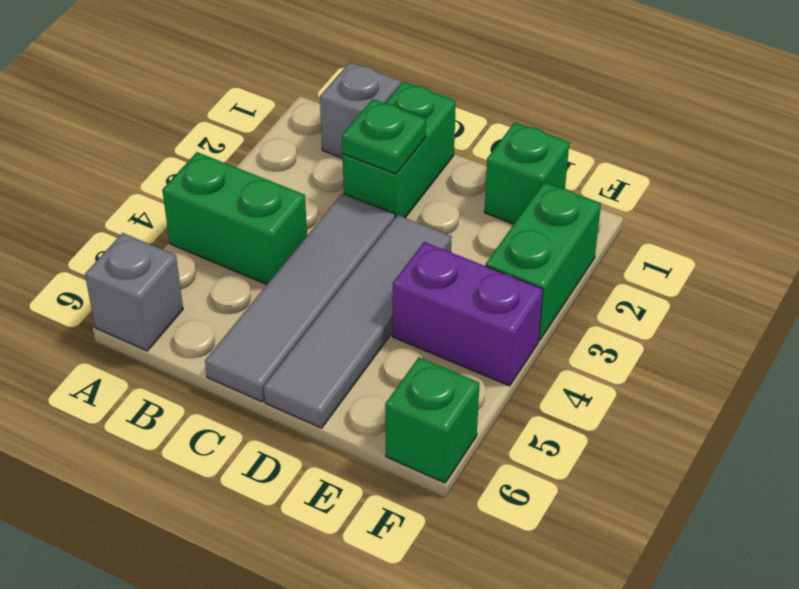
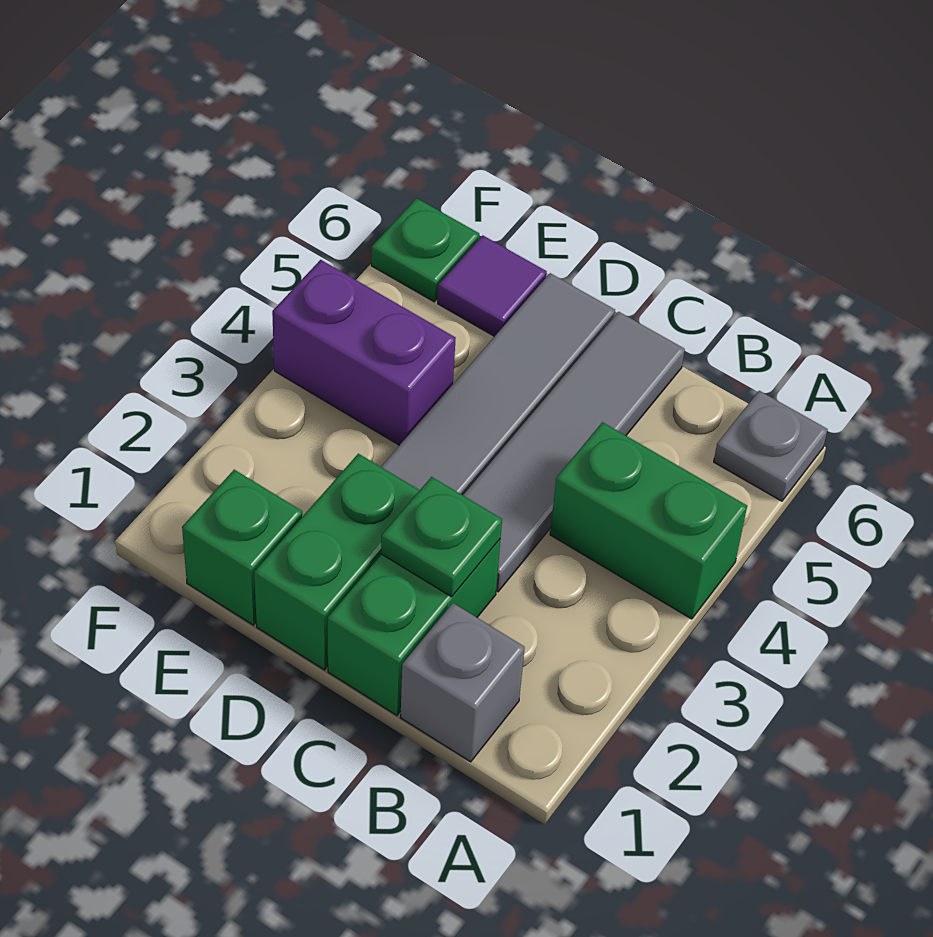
grey brick A6 level 1 -> grey plate A6 level 1
none -> purple tile E6 level 1
green brick F2:F3 level 1 -> green brick D1:D2 level 1
green brick F6 level 1 -> green plate F6 level 1

